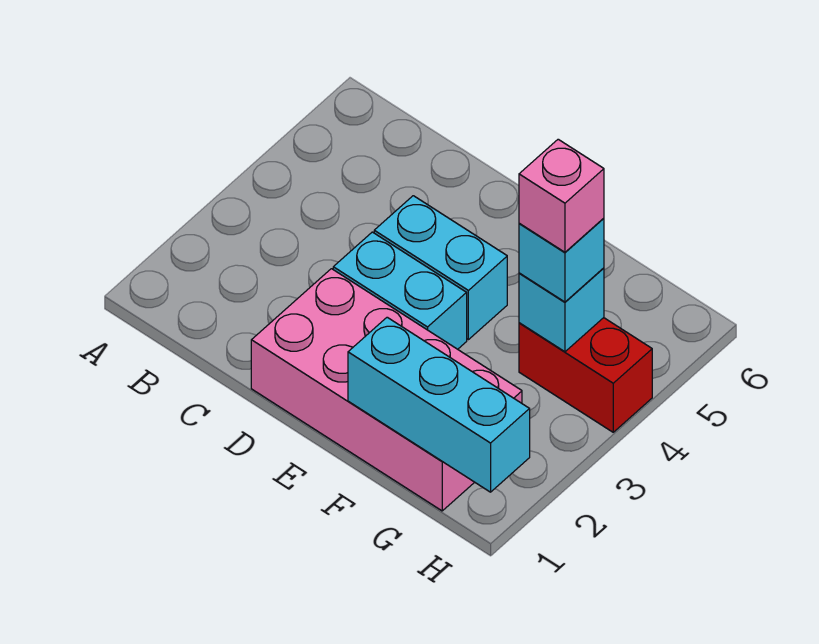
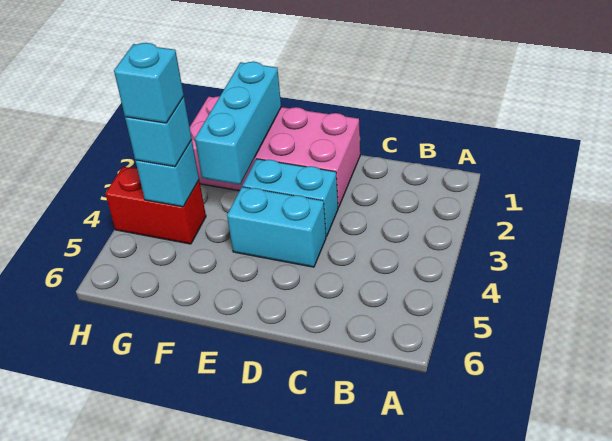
cyan brick F1:H1 level 2 -> cyan brick F1:F3 level 2
pink brick G4 level 4 -> cyan brick G4 level 4

